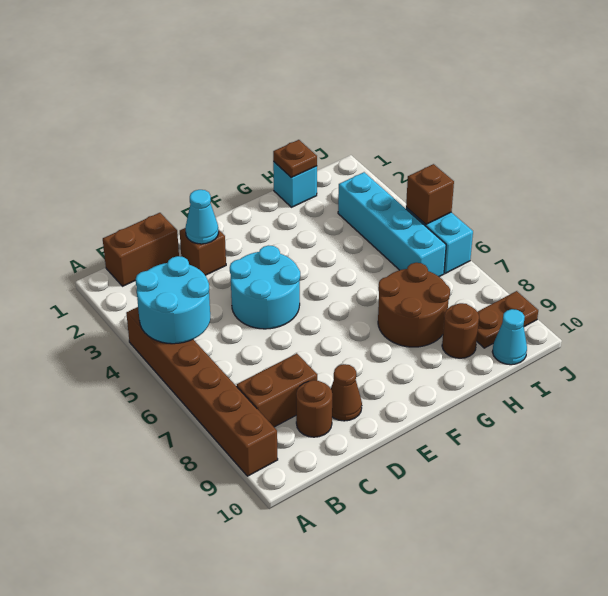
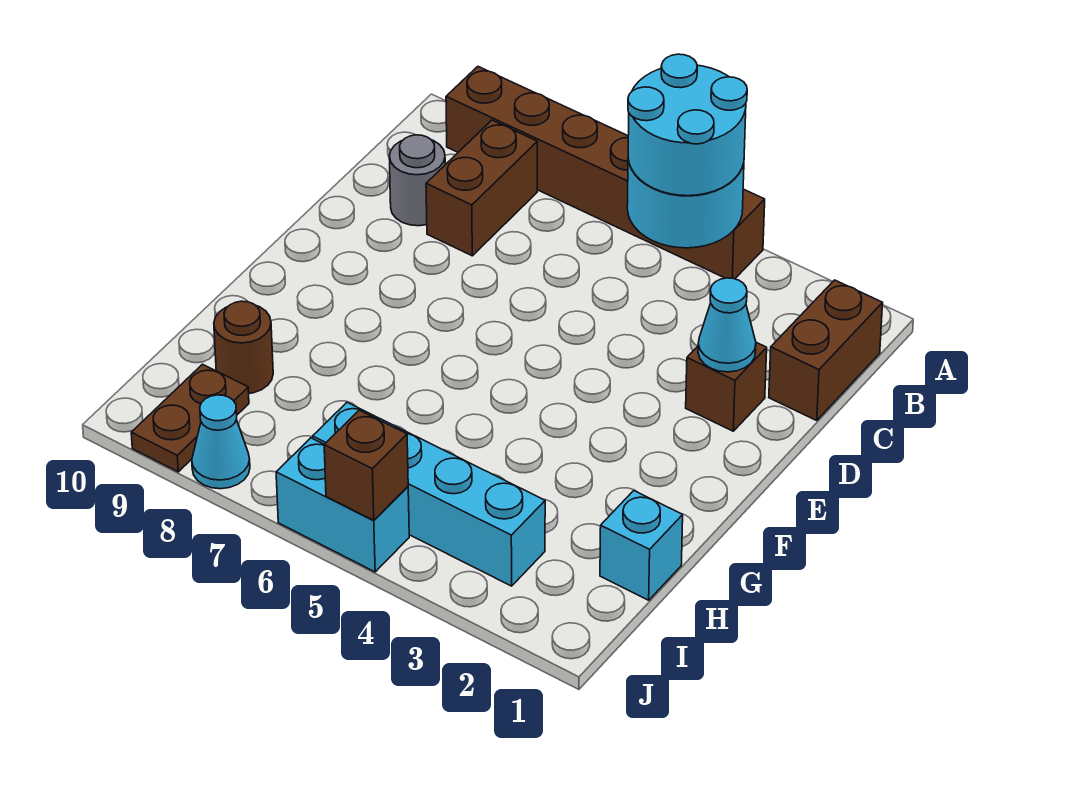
brown round brick C9 level 1 -> grey round brick C9 level 1
cyan round brick D4:E5 level 1 -> cyan round brick A4:B5 level 3
brown cone D9 level 1 -> none
brown round brick G7:H8 level 1 -> none
brown plate H1 level 2 -> none
cyan cone I10 level 1 -> cyan cone J8 level 1

